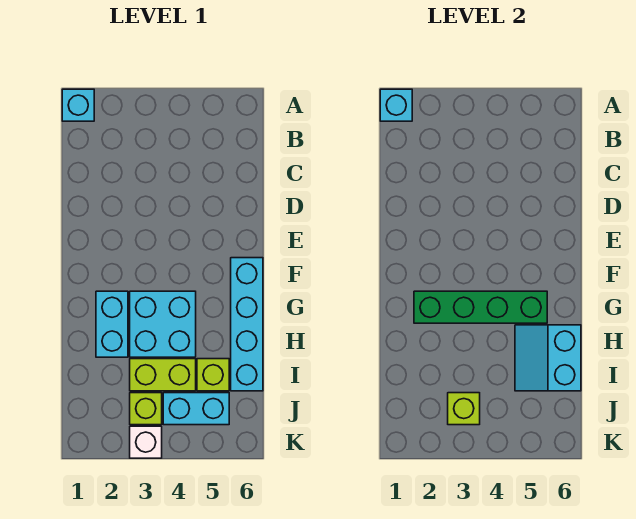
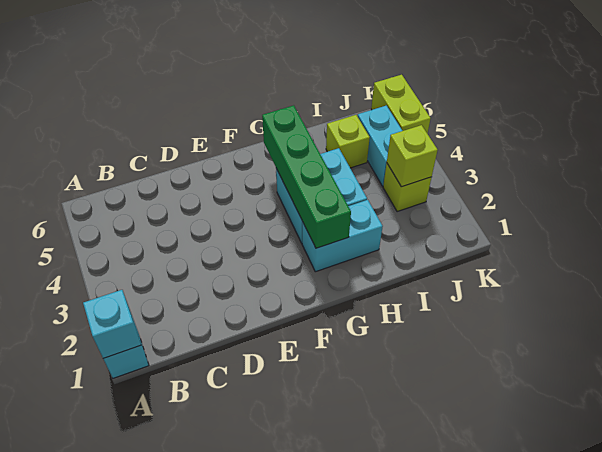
cyan brick F6:I6 level 1 -> none
cyan slope H5:I6 level 2 top 6 -> none
lime brick I3:I4 level 1 -> lime brick K5:K6 level 1
white brick K3 level 1 -> none

